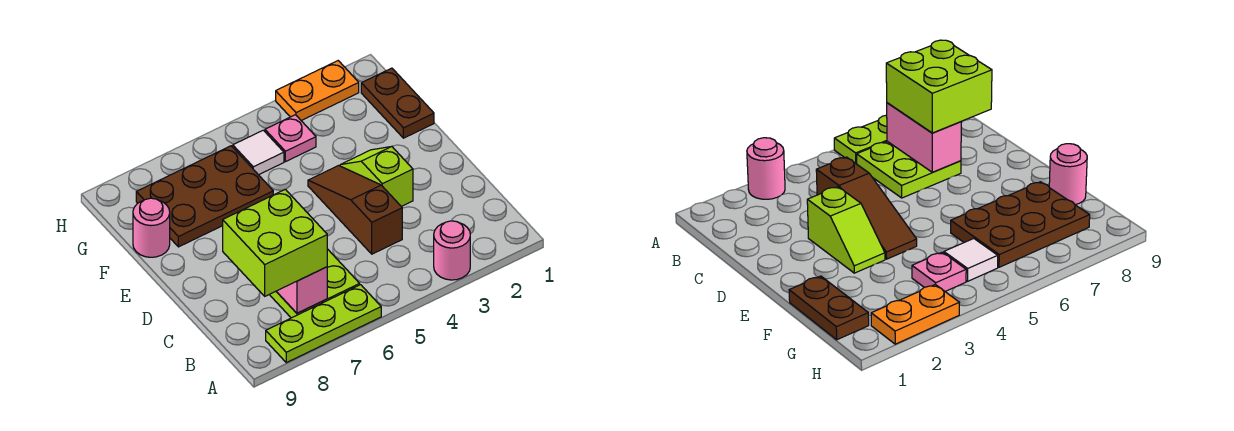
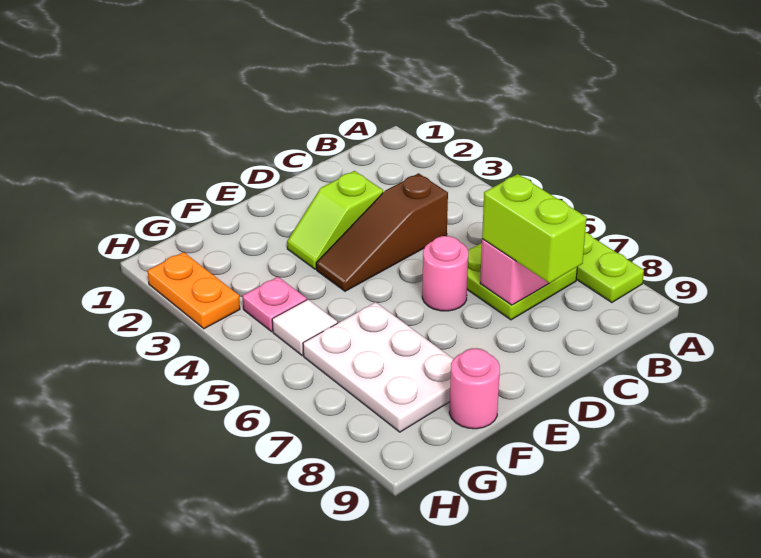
pink round brick A3 level 1 -> pink round brick D6 level 1
lime brick B7:C8 level 3 -> lime brick C7:C8 level 3
brown plate F1:G1 level 1 -> none
brown plate F6:G8 level 1 -> white plate F6:G8 level 1

